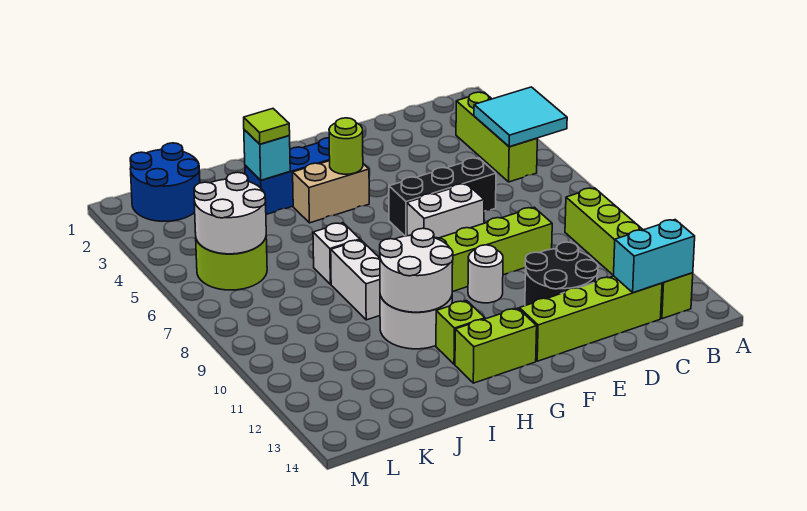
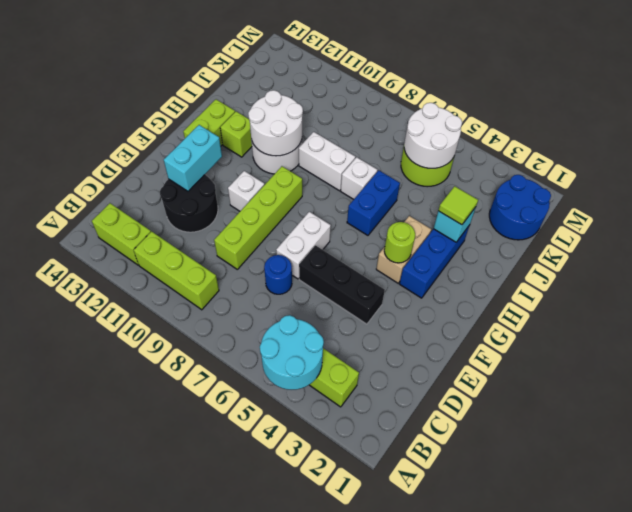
cyan tile A4:B5 level 2 -> cyan round brick A4:B5 level 2
cyan brick B13:C13 level 2 -> cyan brick E12:F12 level 2
lime brick C13:F13 level 1 -> none
black brick D6:F6 level 1 -> black brick E4:E6 level 1
none -> blue round brick D7 level 1
white round brick F10 level 1 -> white brick F10 level 1
none -> blue brick H6:I6 level 1

